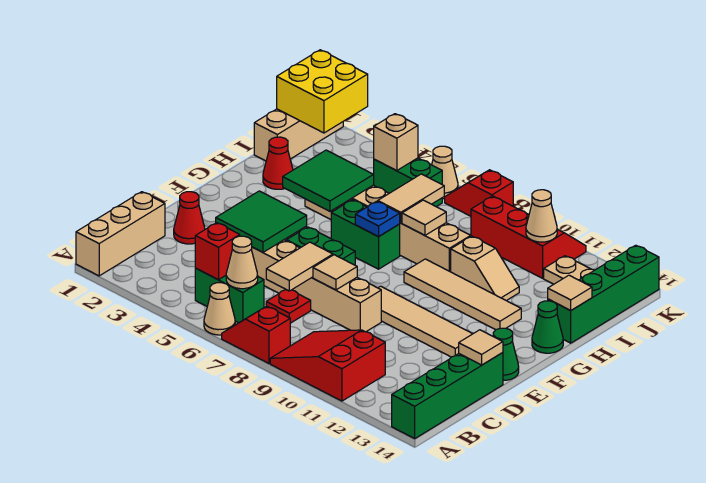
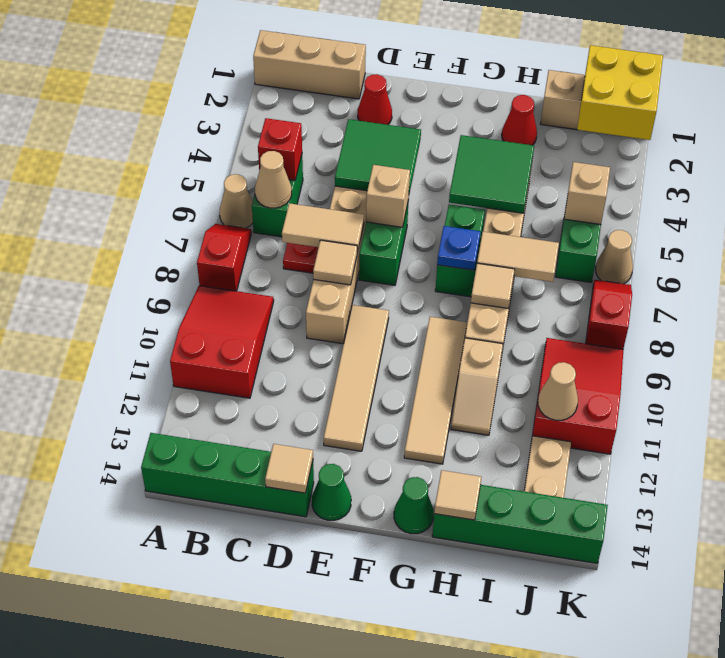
none -> tan brick E6 level 2
red slope J9:K11 level 1 top J -> red slope J9:K11 level 1 top 11

